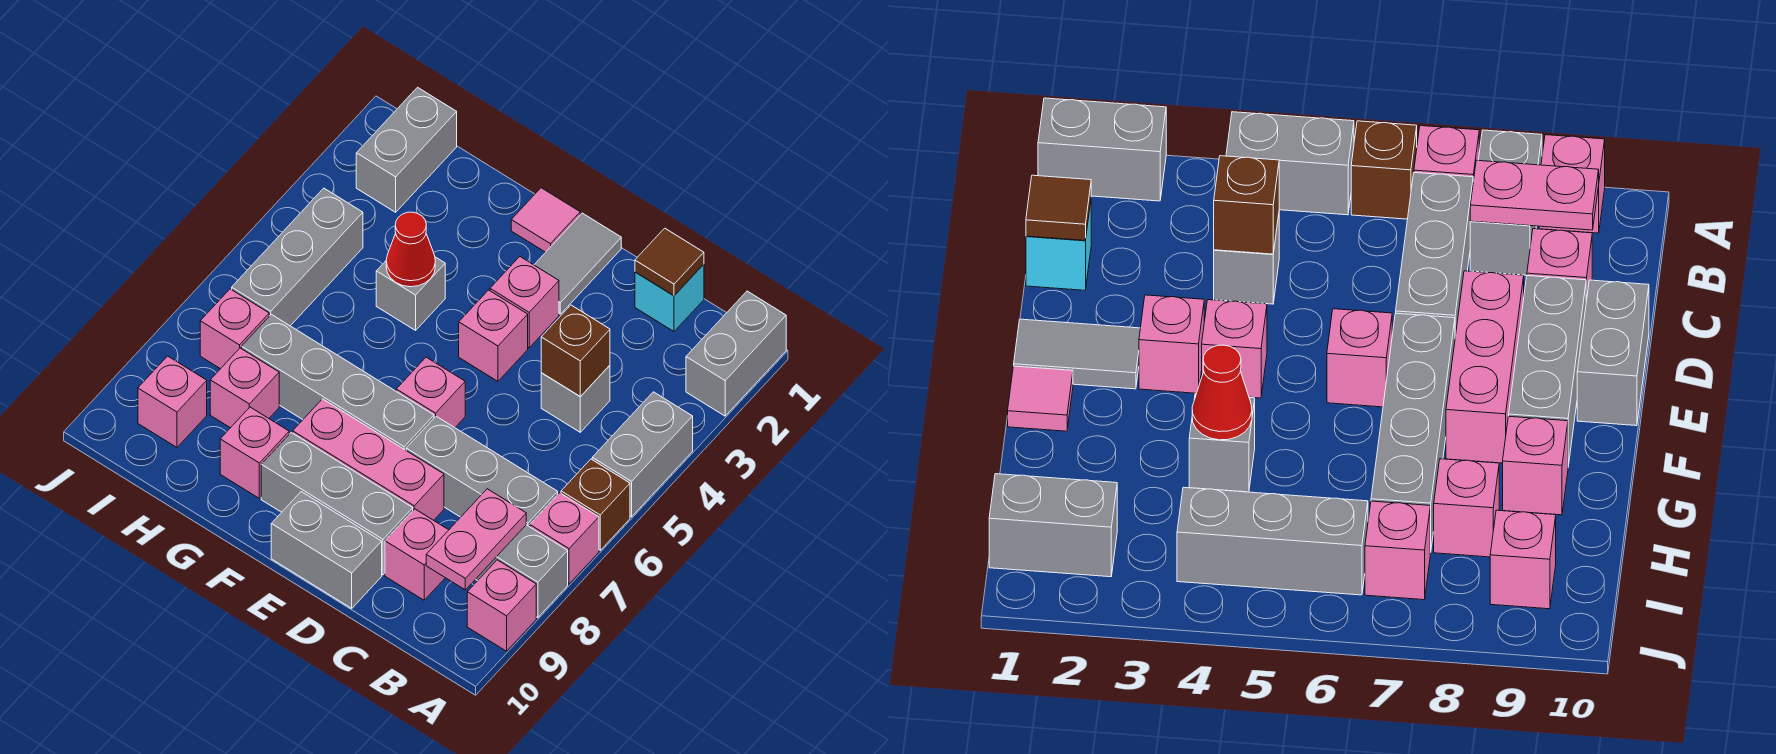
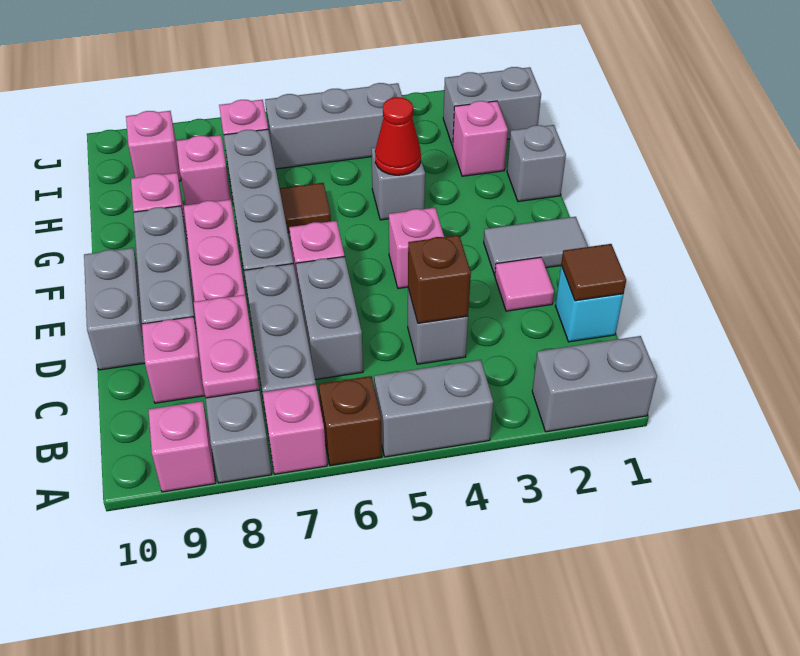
pink plate B8:B9 level 2 -> pink plate B8:C8 level 2
none -> grey brick C6:D6 level 1
pink brick E3 level 1 -> pink brick H2 level 1
pink tile F1 level 1 -> pink tile D2 level 1
none -> grey brick G1 level 1
none -> brown tile G6 level 1

